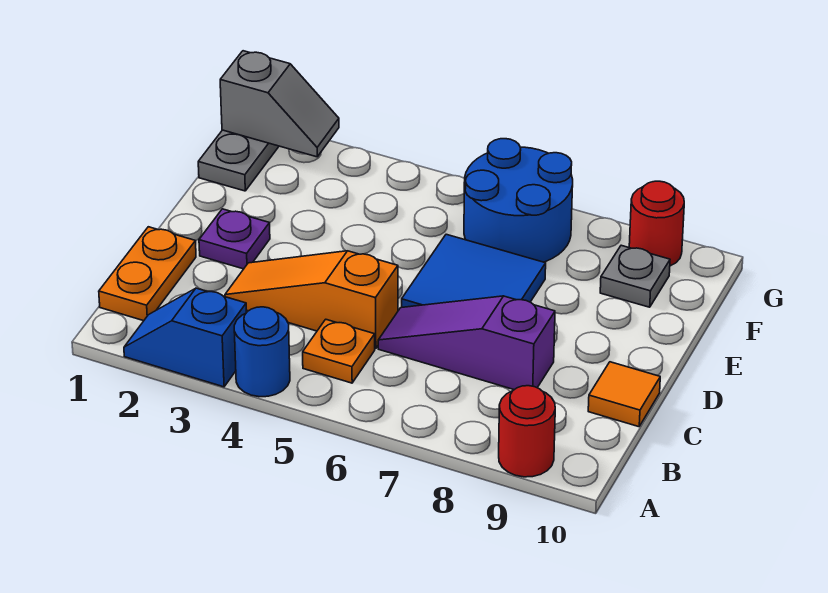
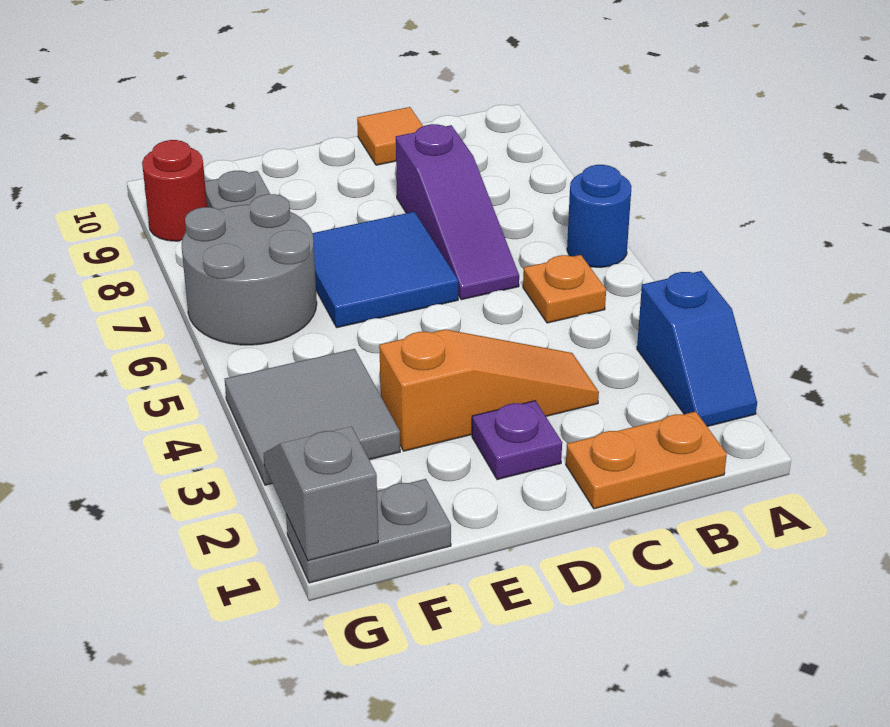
blue round brick A4 level 1 -> blue round brick A6 level 1
red round brick A9 level 1 -> none
orange slope C3:C5 level 1 top 5 -> orange slope C3:E3 level 1 top E
none -> grey tile F3:G4 level 1
blue round brick F6:G7 level 1 -> grey round brick F6:G7 level 1

